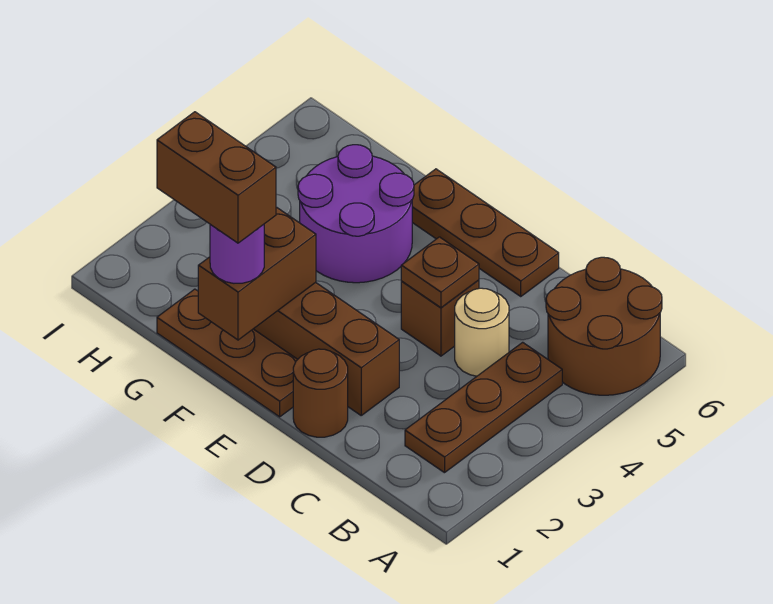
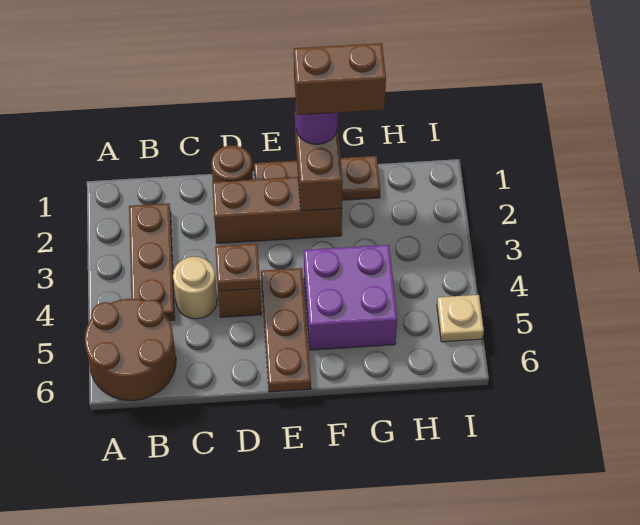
brown plate D6:F6 level 1 -> brown plate E4:E6 level 1
purple round brick F4:G5 level 1 -> purple brick F4:G5 level 1
none -> tan plate I5 level 1

